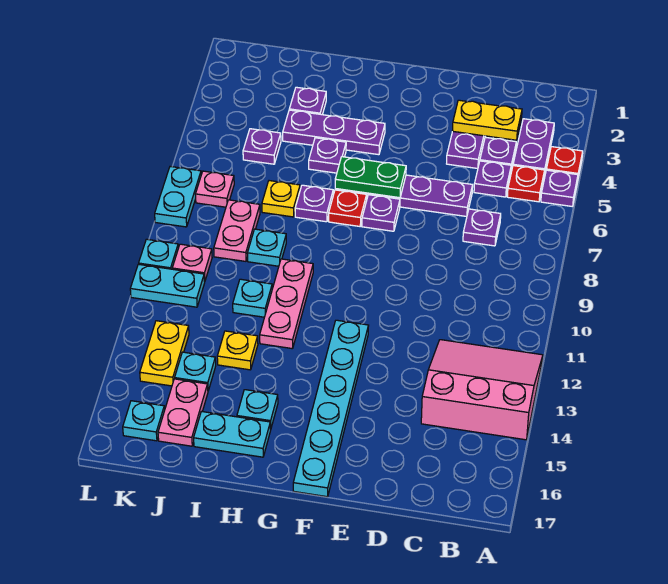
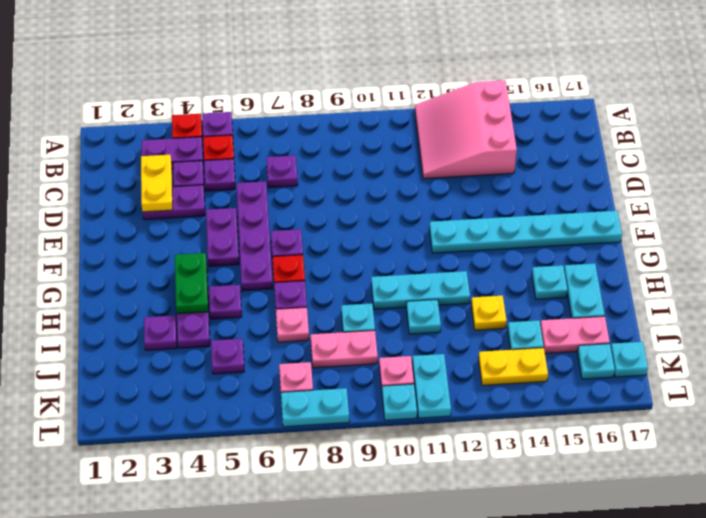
none -> purple plate E5:F5 level 1
green plate F6:G6 level 2 -> green plate G4:H4 level 2
pink plate H10:H12 level 1 -> cyan plate H10:H12 level 1
yellow plate I7 level 1 -> pink plate I7 level 1
none -> cyan plate K17 level 1

